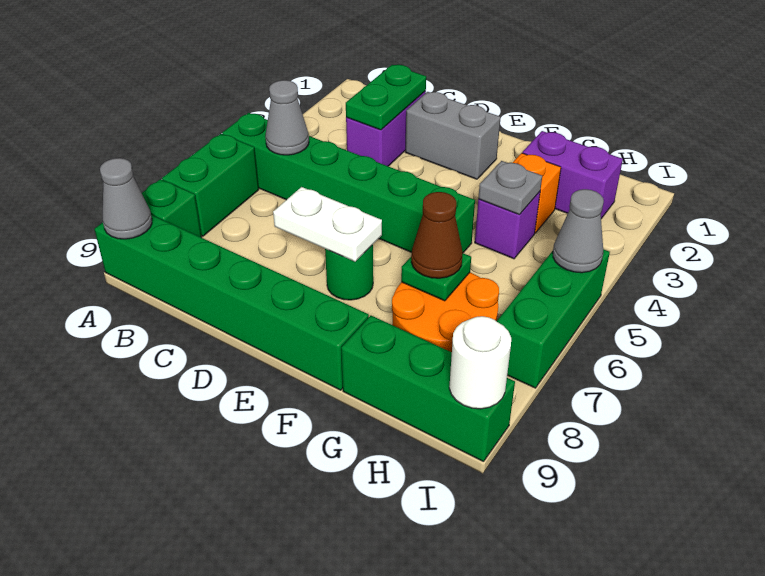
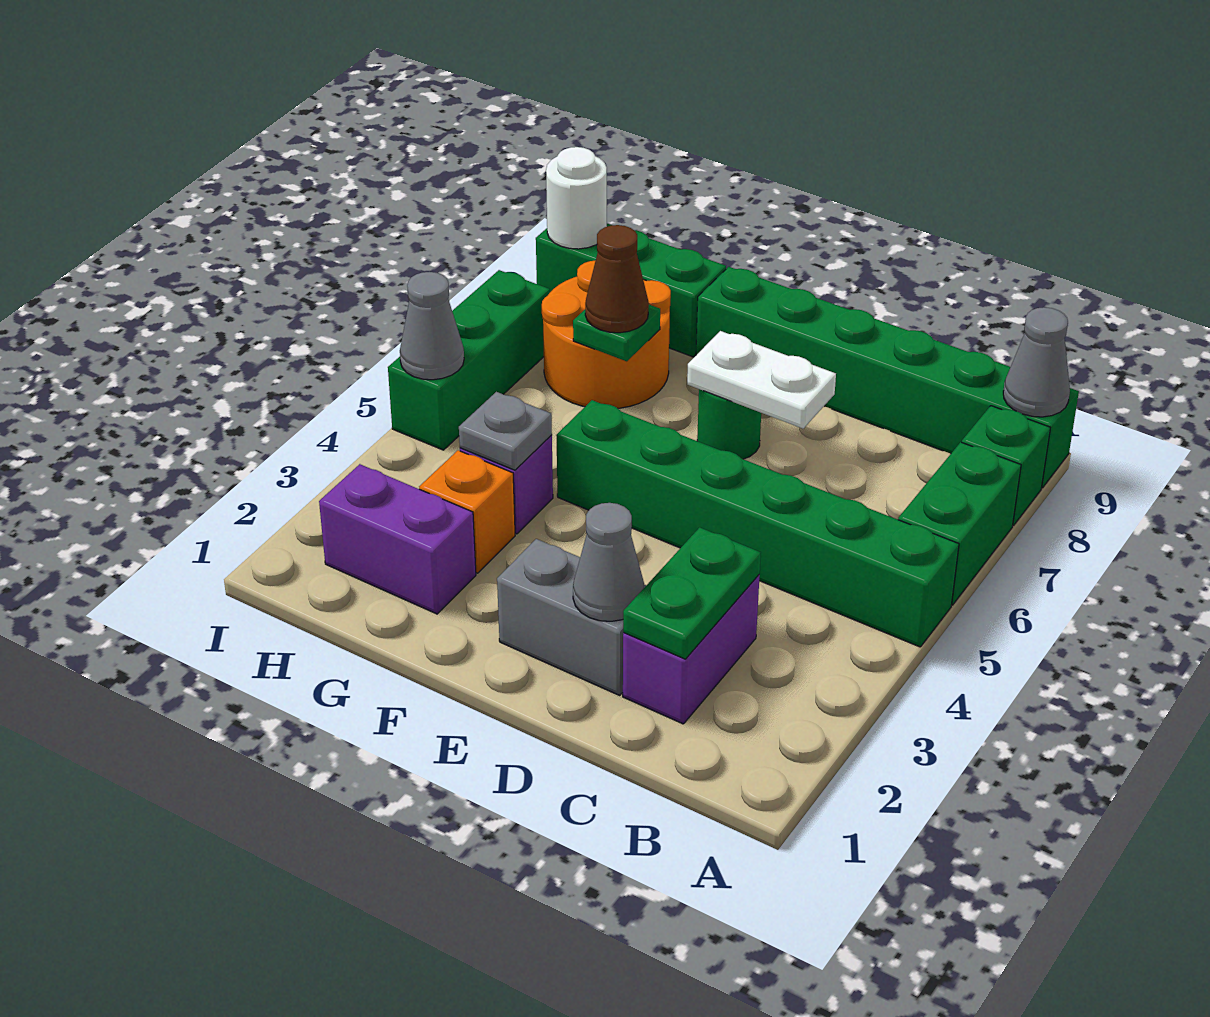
grey cone B5 level 2 -> grey cone D2 level 2

